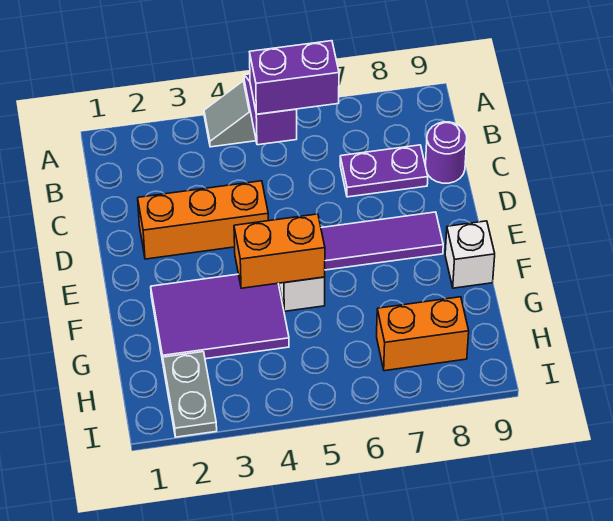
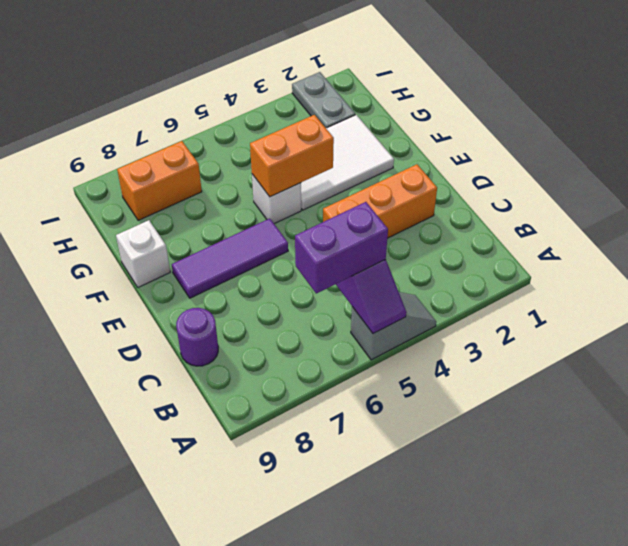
purple plate C7:C8 level 1 -> none
purple tile F2:G4 level 1 -> white tile F2:G4 level 1

